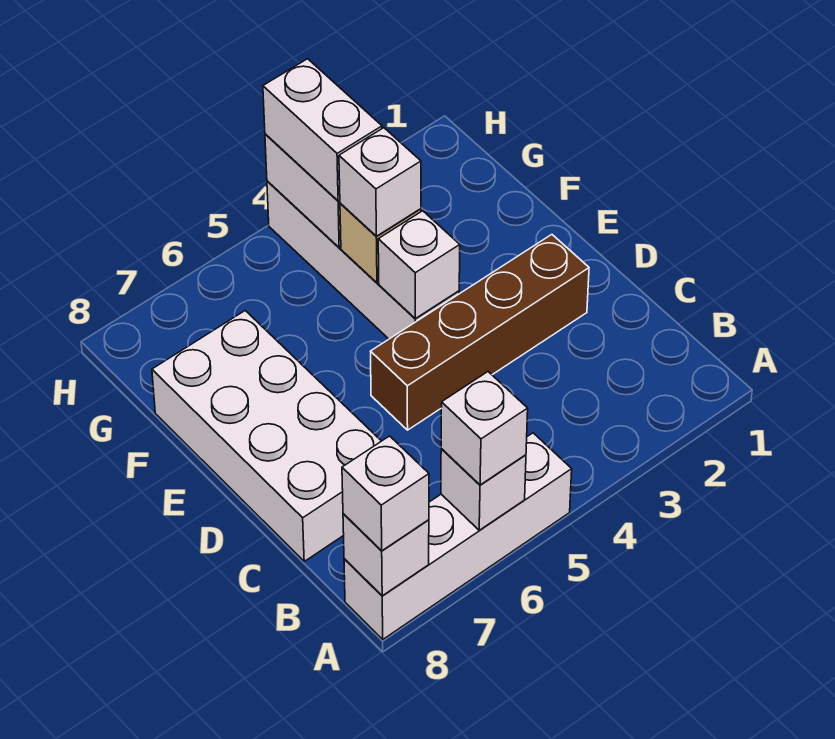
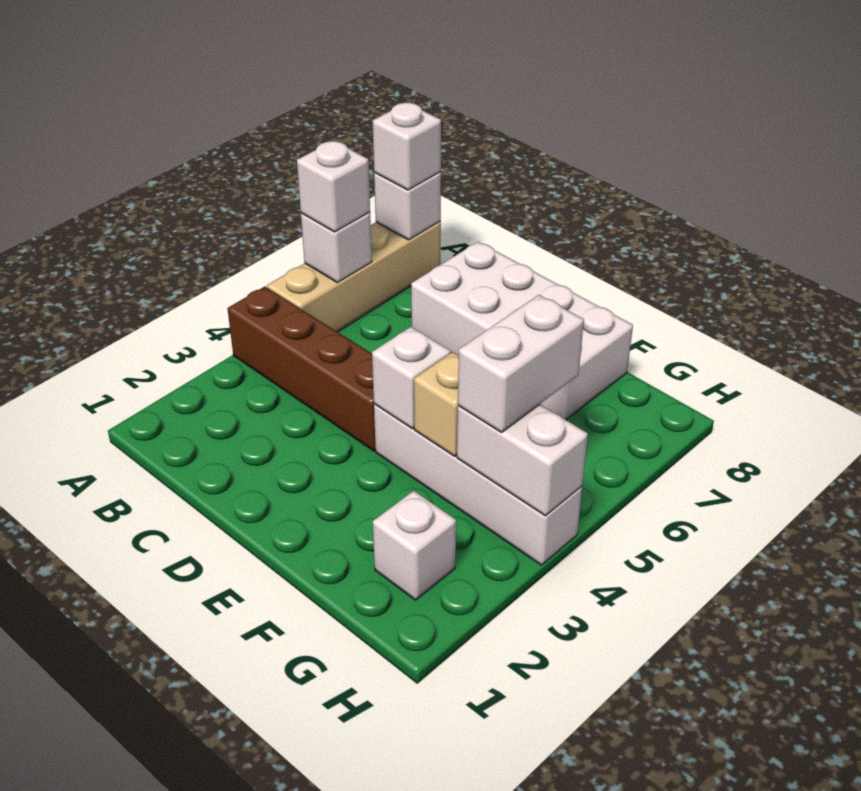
white brick A5:A8 level 1 -> tan brick A5:A8 level 1
brown brick D2:D5 level 1 -> brown brick A4:D4 level 1
white brick F4 level 3 -> white brick G2 level 1
white brick G4:H4 level 3 -> white brick G4:G5 level 3

